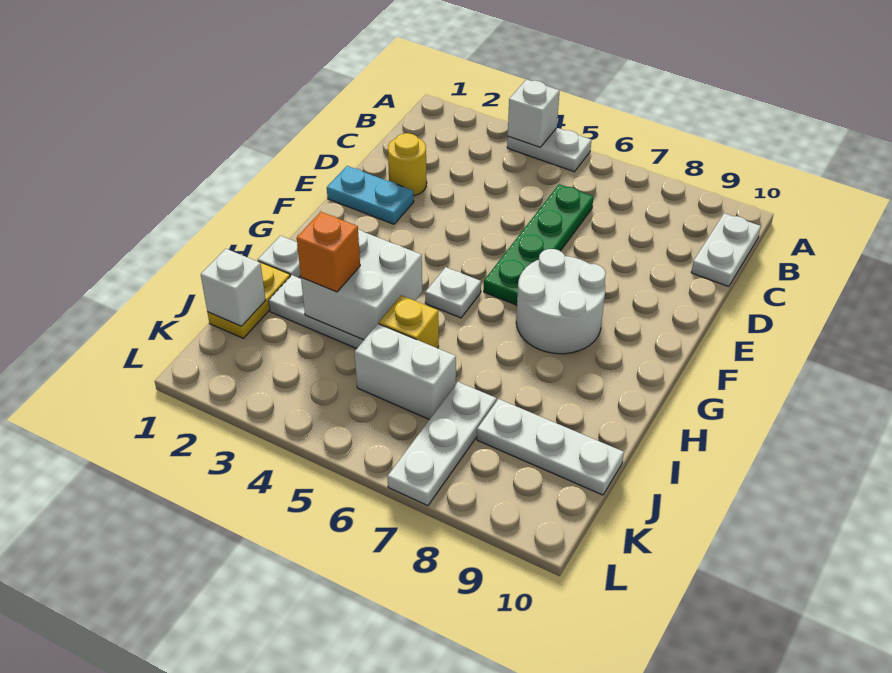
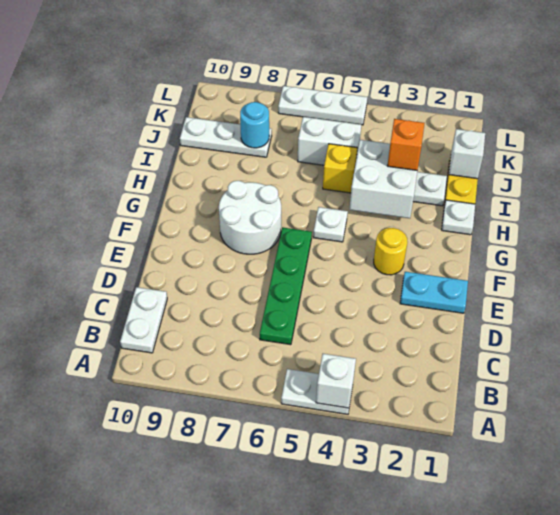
yellow round brick D2 level 1 -> yellow round brick F3 level 1
white plate J7:L7 level 1 -> white plate L5:L7 level 1
none -> cyan round brick J8 level 2

